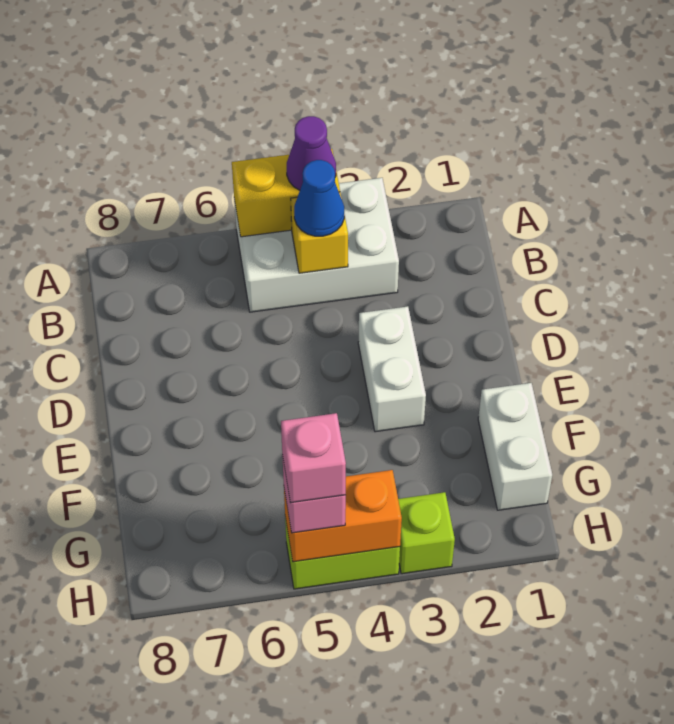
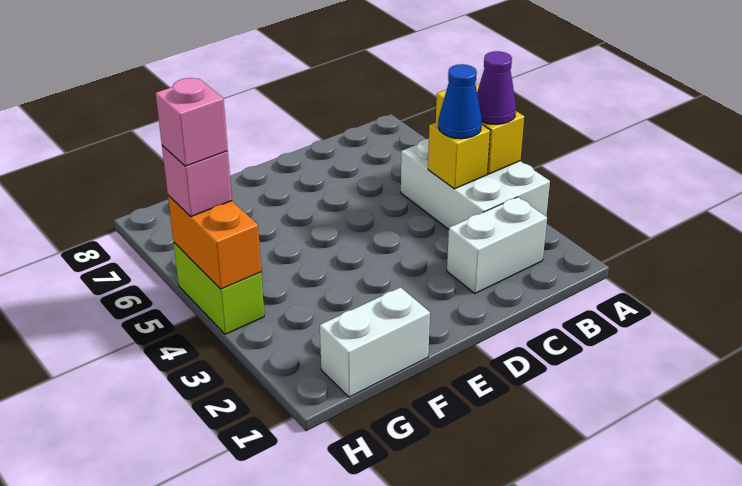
white brick D3:E3 level 1 -> white brick B2:C2 level 1
lime brick H3 level 1 -> none

